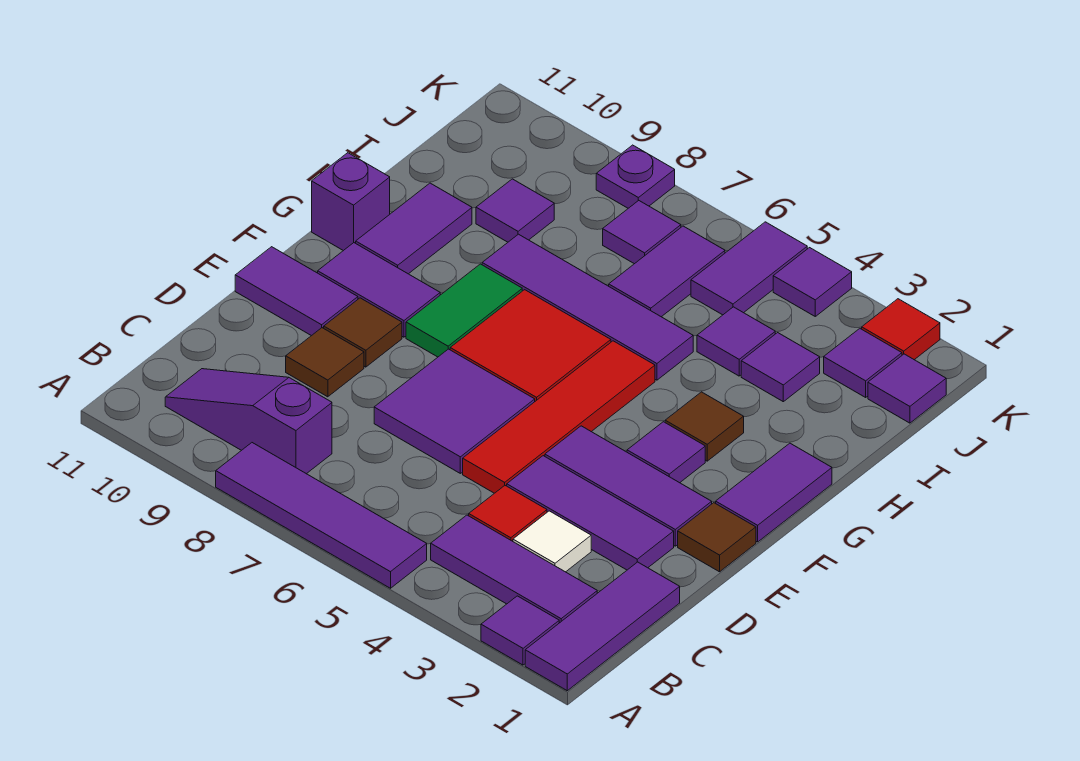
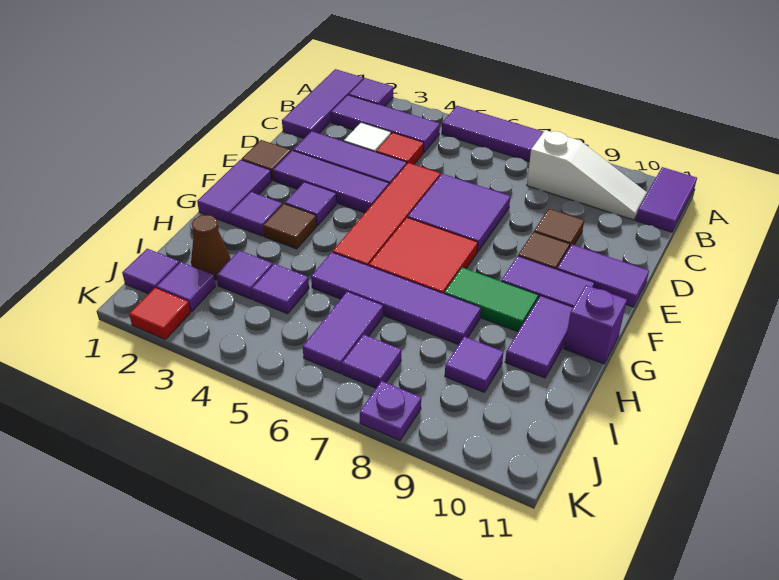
purple slope B8:B10 level 1 top 8 -> white slope B8:B10 level 1 top 8
green tile F8:G8 level 1 -> green tile G8:G9 level 1
none -> brown cone I2 level 1
purple tile J5:K5 level 1 -> purple tile A11:B11 level 1
purple tile K4 level 1 -> purple tile G2 level 1

